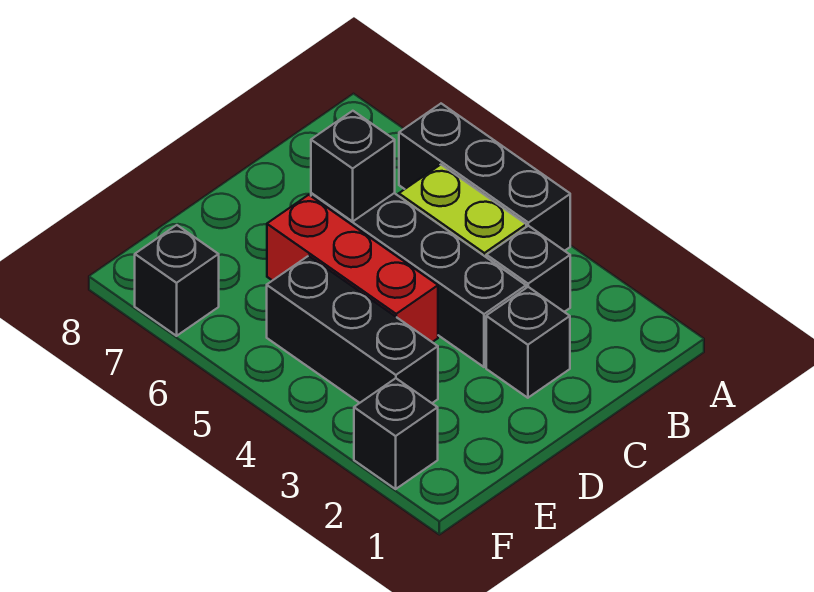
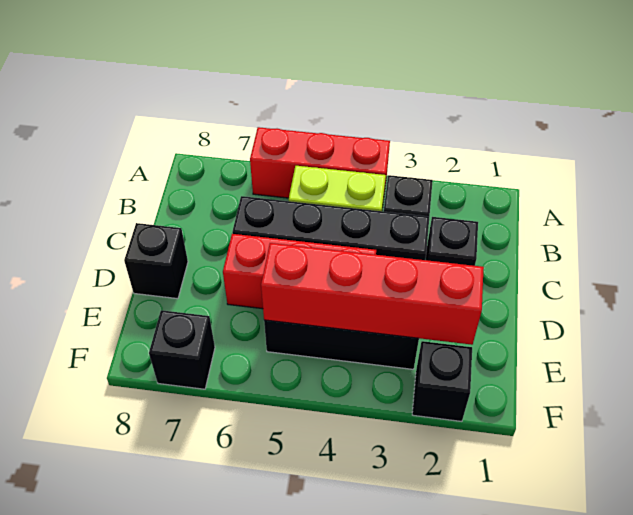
black brick A4:A6 level 1 -> red brick A4:A6 level 1
black brick C6 level 2 -> black brick D8 level 1
none -> red brick E2:E5 level 2

